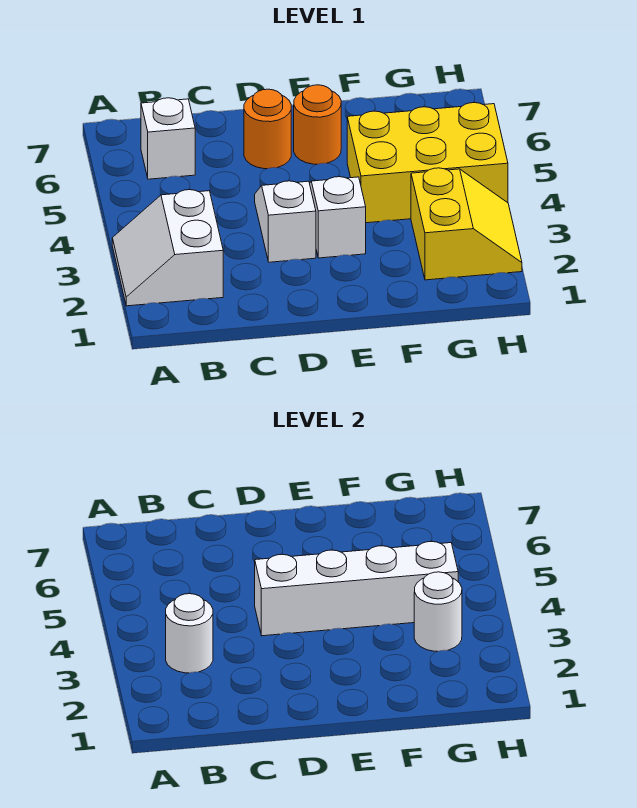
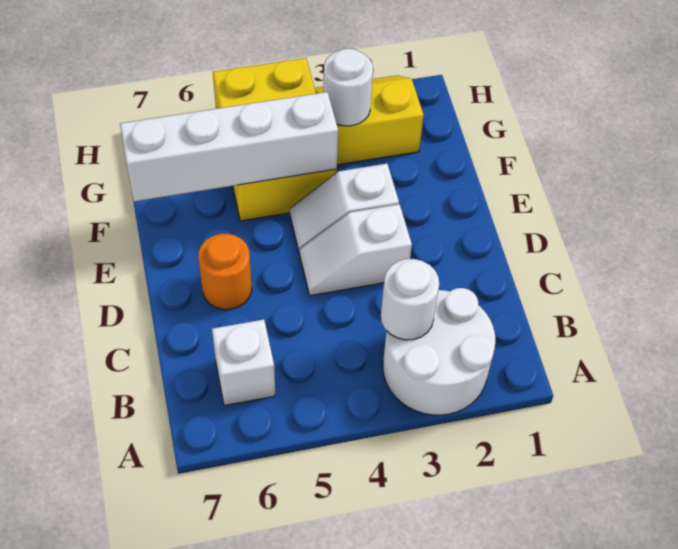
white slope A2:B3 level 1 top B -> white round brick A2:B3 level 1
white brick D4:G4 level 2 -> white brick F4:F7 level 2
orange round brick E6 level 1 -> none

